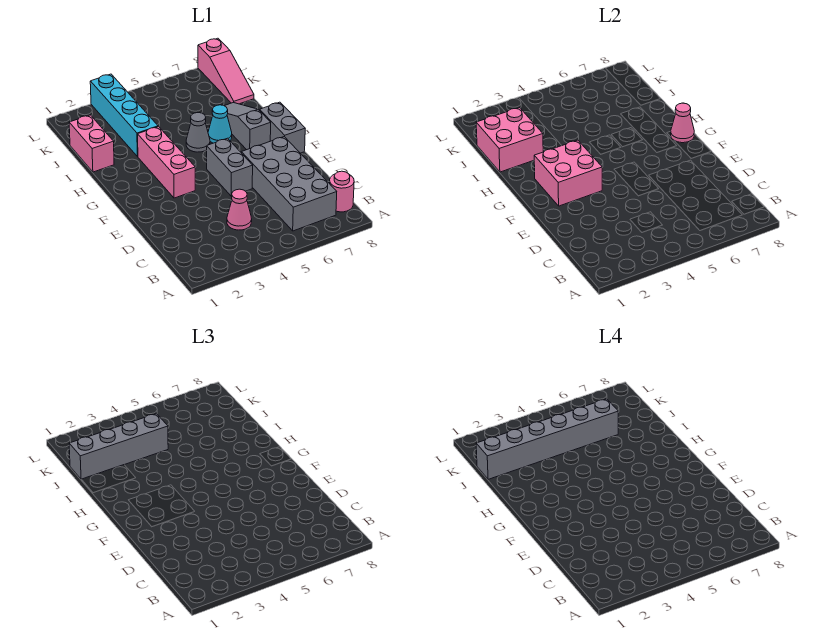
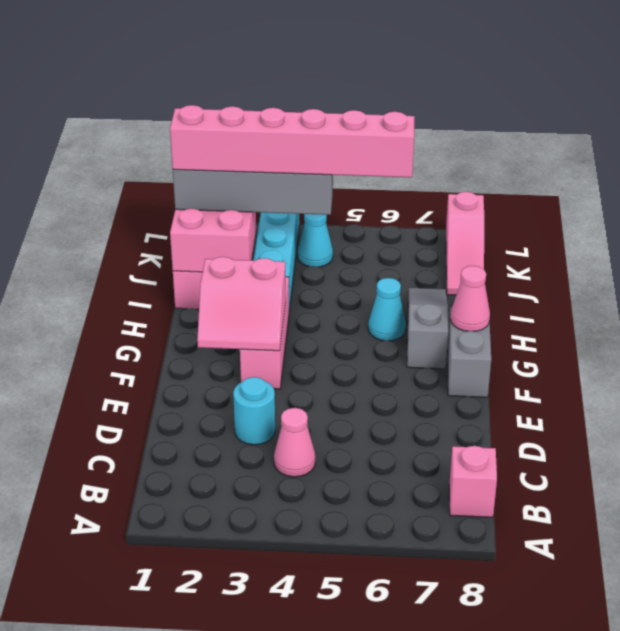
grey brick B6:E7 level 1 -> none
pink round brick B8 level 1 -> pink brick B8 level 1
none -> cyan round brick D3 level 1
grey brick E5:F5 level 1 -> none
pink brick F2:G3 level 2 -> pink slope F2:G3 level 2 top G
grey cone H5 level 1 -> none
grey brick J1:J6 level 4 -> pink brick J1:J6 level 4
none -> cyan cone K4 level 1

